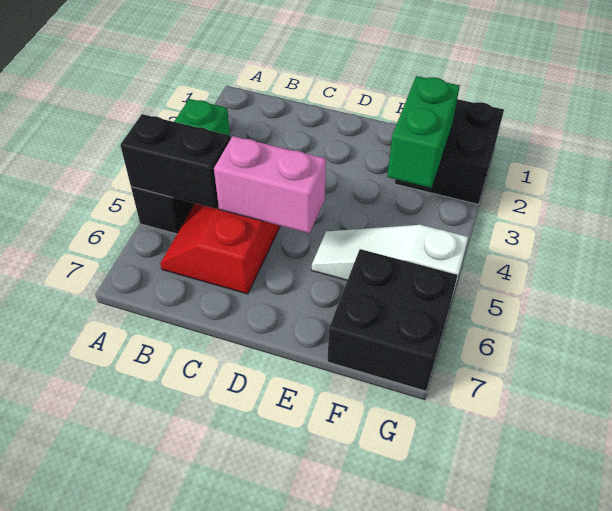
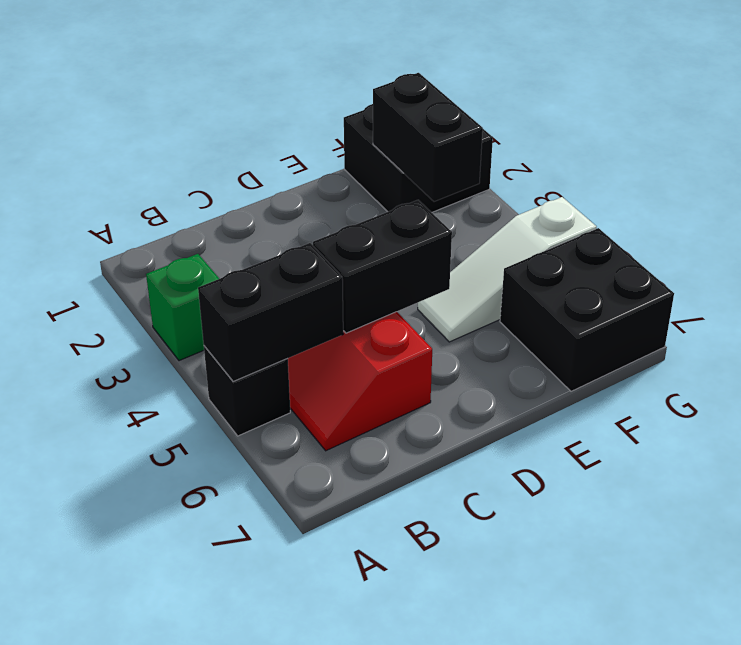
pink brick C5:D5 level 2 -> black brick C5:D5 level 2
green brick F2:F3 level 2 -> black brick F2:F3 level 2

